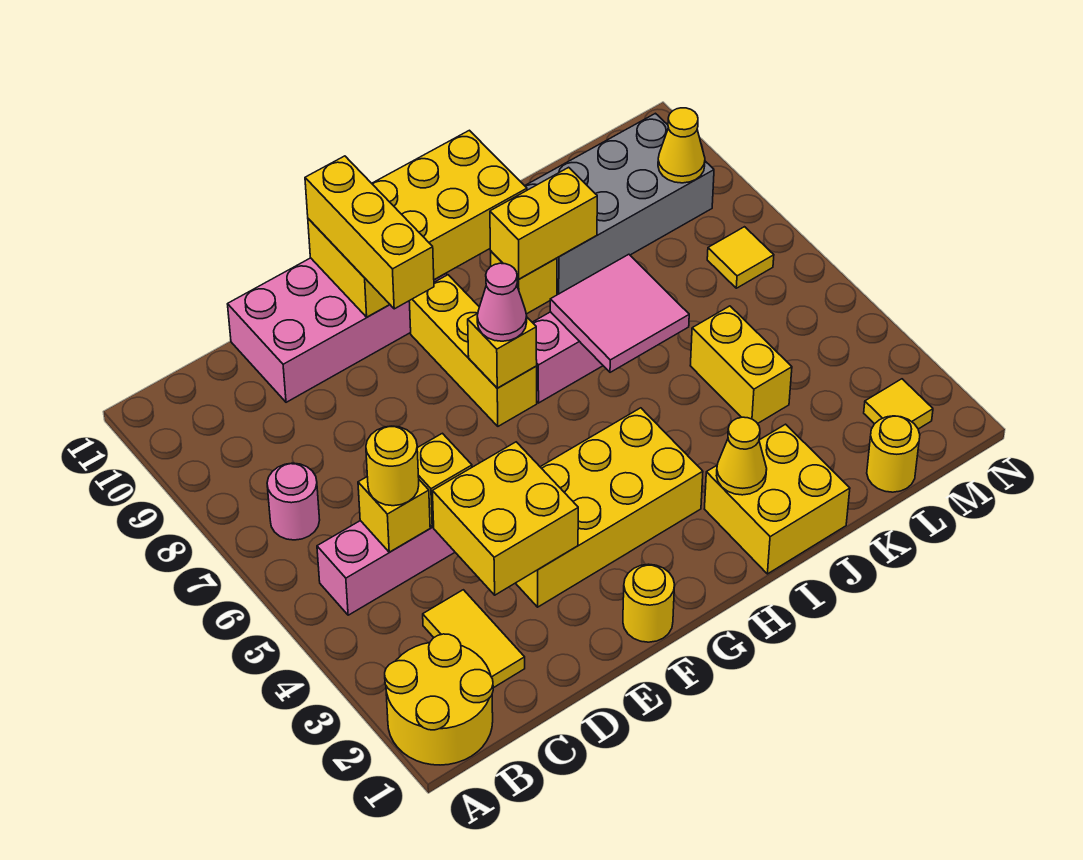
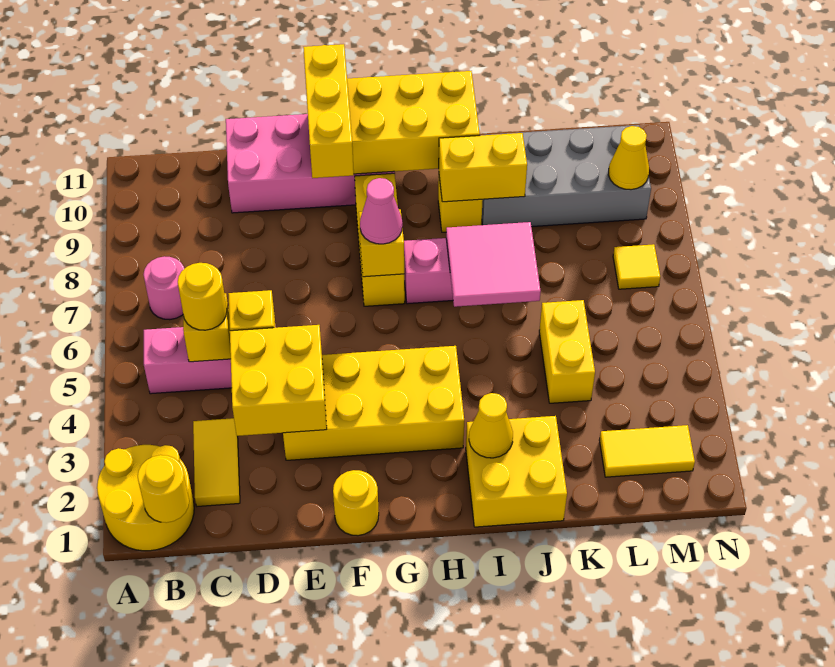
yellow round brick L1 level 1 -> yellow round brick B1 level 2
yellow tile M2 level 1 -> yellow tile L2:M2 level 1

